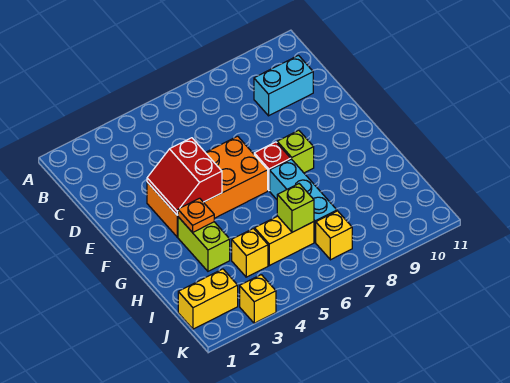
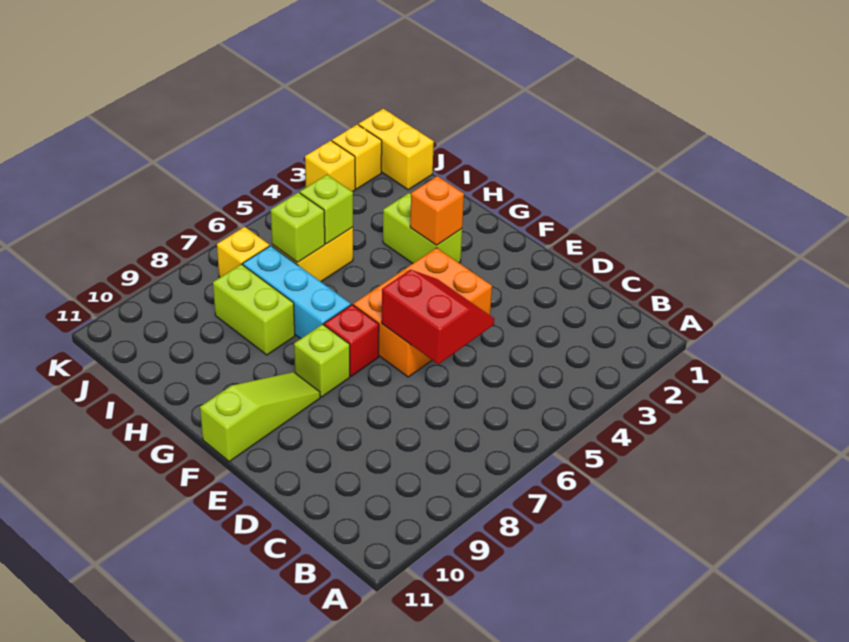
cyan brick C9:C10 level 1 -> none
orange brick E3:F6 level 1 -> orange brick E4:F6 level 1
red slope E3:F4 level 2 top 4 -> red slope D5:E6 level 2 top 6
none -> lime slope F9:F11 level 1 top 11
orange plate G3 level 2 -> orange brick G3 level 2
none -> lime brick H8:I8 level 1
yellow brick I4 level 1 -> yellow brick K2 level 1
none -> lime brick I5 level 2
yellow brick J1:J2 level 1 -> yellow brick J1:K1 level 1

